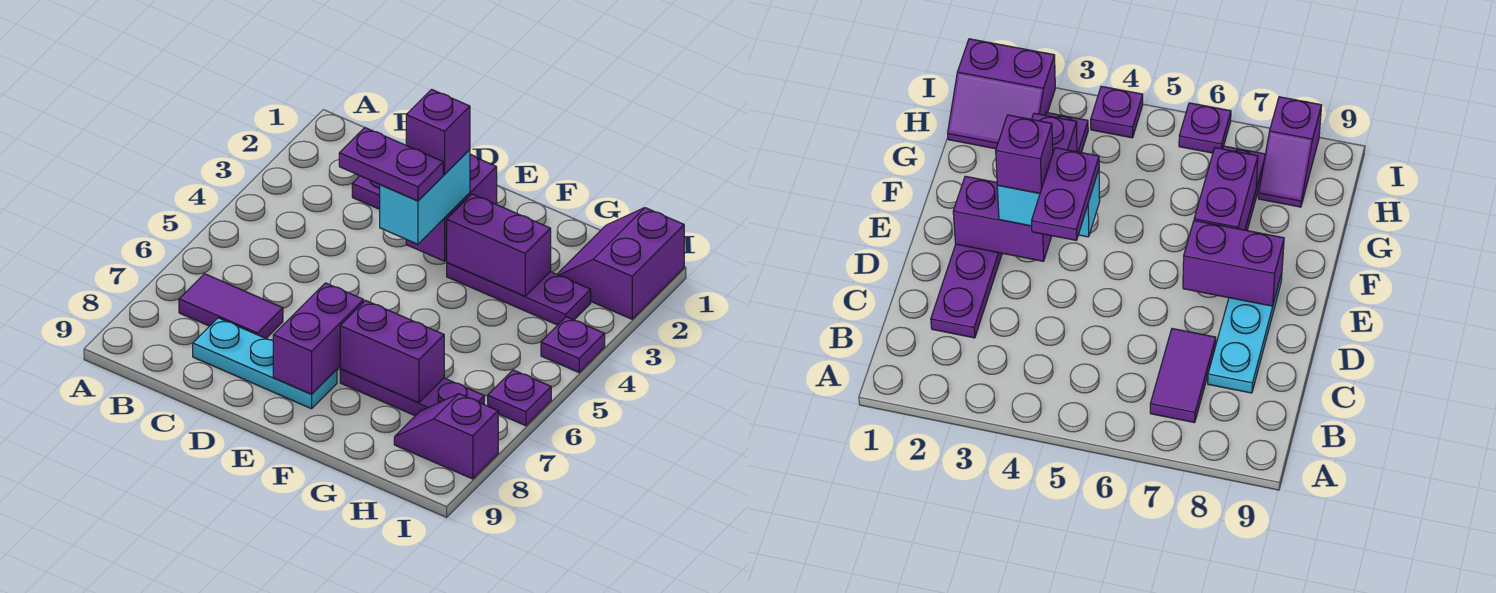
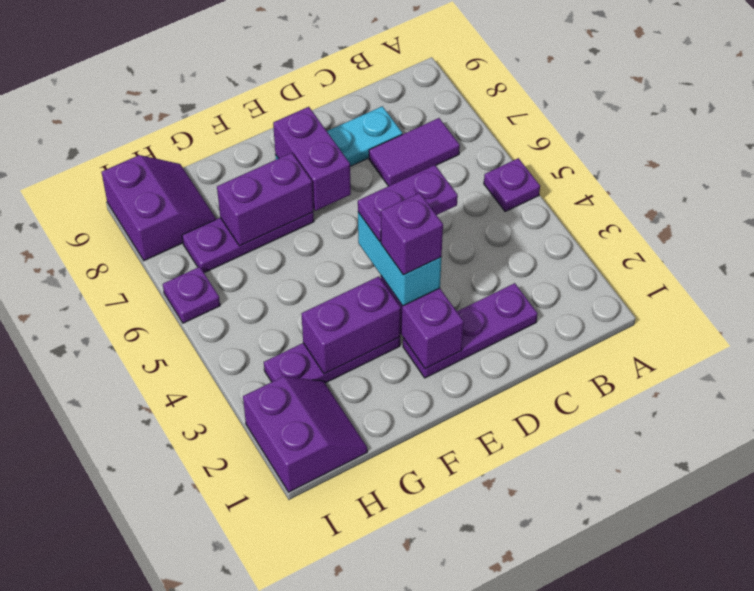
purple slope H8:I8 level 1 top I -> purple slope H8:I9 level 1 top I
purple plate I4 level 1 -> purple plate A5 level 1

